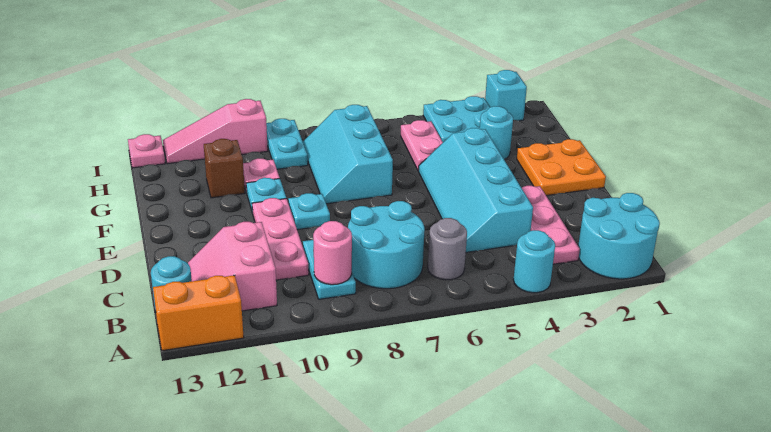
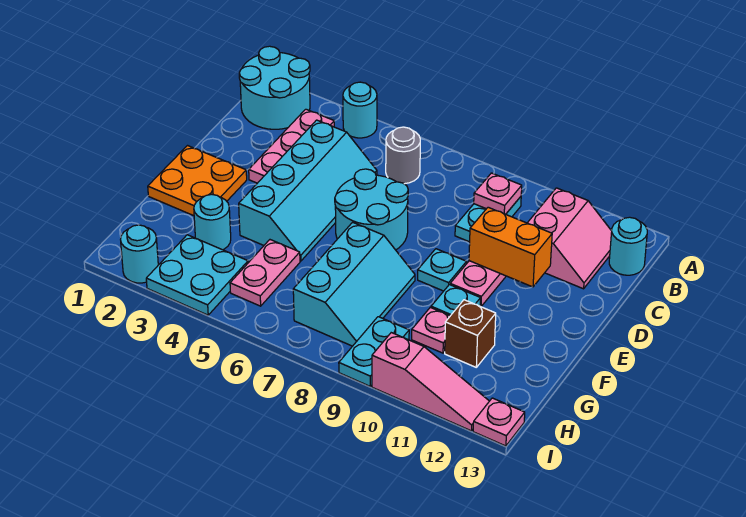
orange brick A12:A13 level 1 -> orange brick D10:D11 level 2
cyan round brick B7:C8 level 1 -> cyan round brick D6:E7 level 1
pink round brick B9 level 2 -> pink plate B9 level 2
cyan brick I2 level 1 -> cyan round brick I2 level 1

